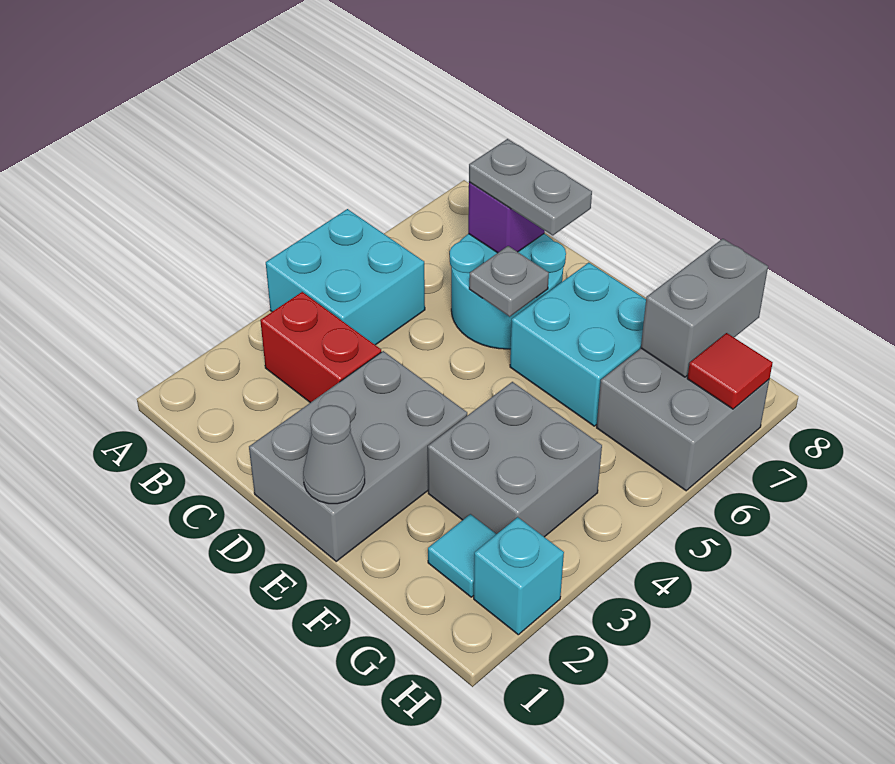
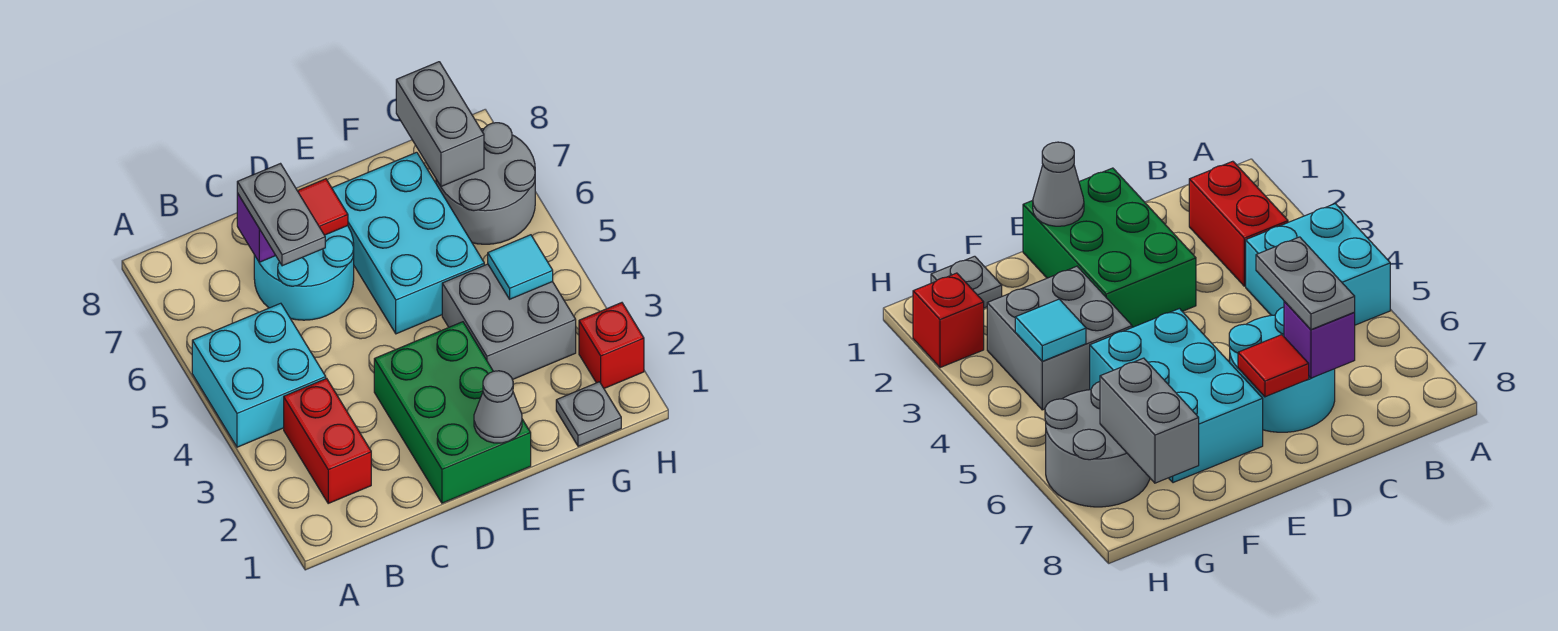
red brick B3:C3 level 1 -> red brick B2:B3 level 1
grey plate C7:D7 level 3 -> grey plate C6:C7 level 3
grey brick D1:E3 level 1 -> green brick D1:E3 level 1
grey plate D6 level 2 -> grey plate G1 level 1
cyan brick E6:F7 level 1 -> cyan brick E5:F7 level 1
cyan tile G2 level 1 -> cyan tile G4 level 2
grey brick G6:H7 level 1 -> grey round brick G6:H7 level 1
cyan brick H2 level 1 -> red brick H2 level 1
red tile H7 level 2 -> red tile D7 level 2

